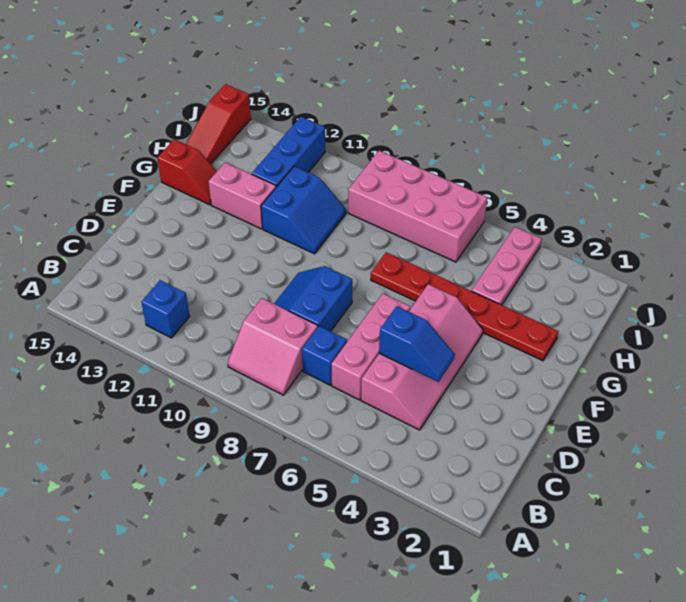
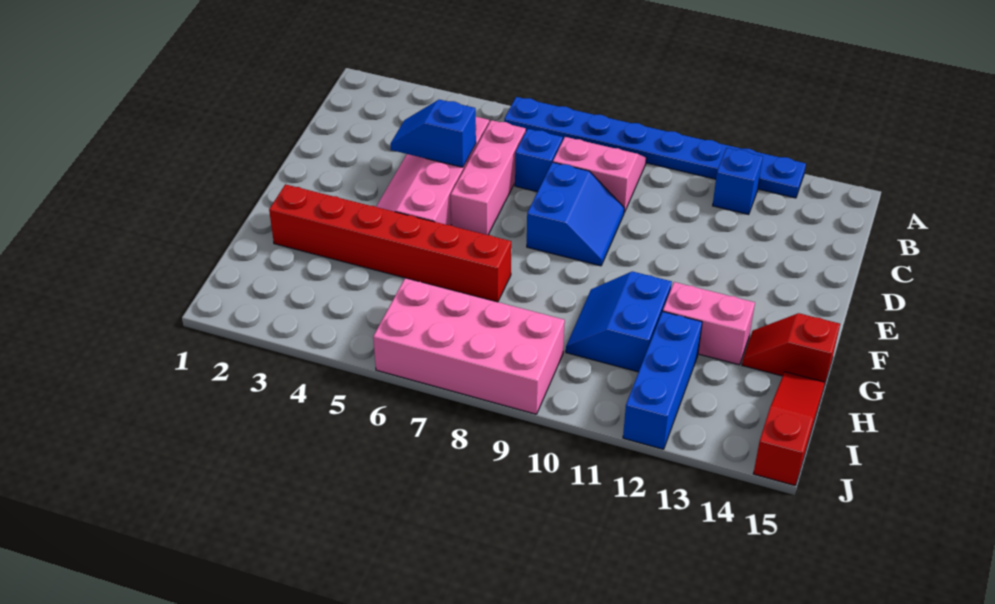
none -> blue plate A6:A13 level 1
red plate G2:G7 level 1 -> red brick G2:G7 level 1
pink plate H4:J4 level 1 -> none

